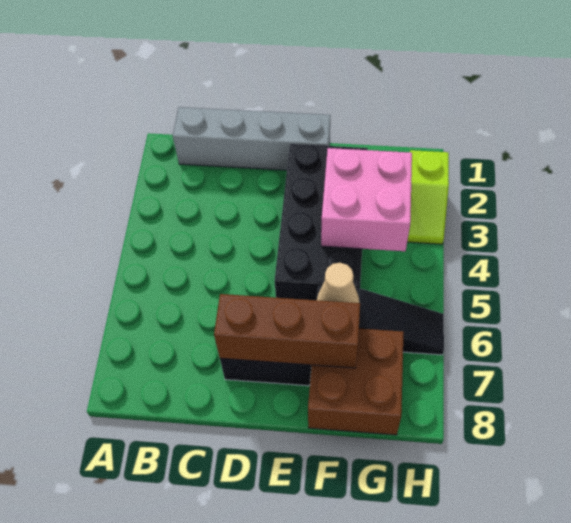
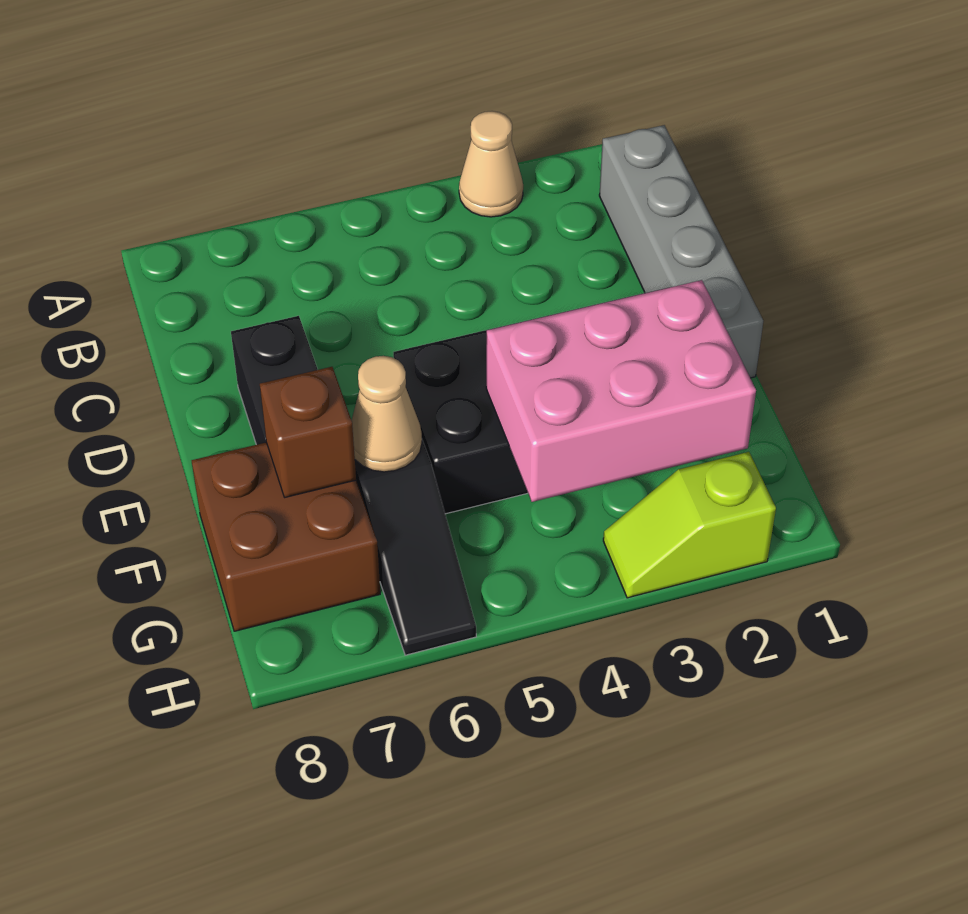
none -> tan cone A3 level 1
brown brick D7:F7 level 2 -> brown brick F7 level 2
pink brick F3:G4 level 2 -> pink brick F2:G4 level 2

